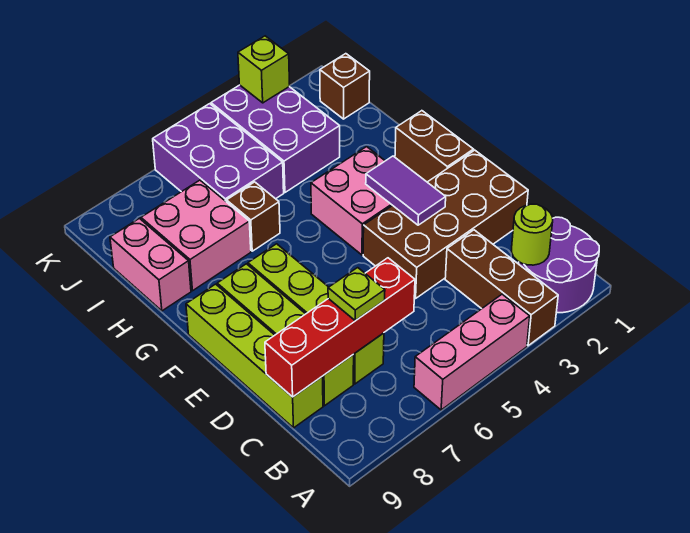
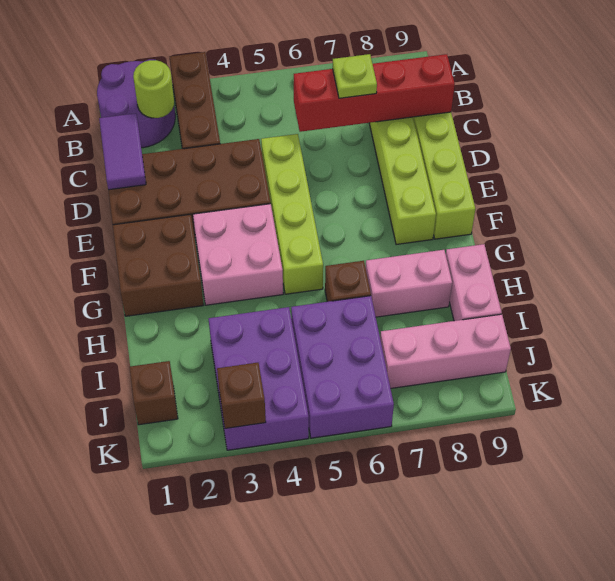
pink brick A4:A6 level 1 -> pink brick J7:J9 level 1
lime brick C7:F7 level 1 -> lime brick D5:G5 level 1
purple tile E3:F3 level 2 -> purple tile C1:D1 level 2
brown brick F1:G1 level 1 -> brown brick F1:G2 level 1
pink brick H7:I8 level 1 -> pink brick H7:H8 level 1
lime brick K3 level 2 -> brown brick K3 level 2

